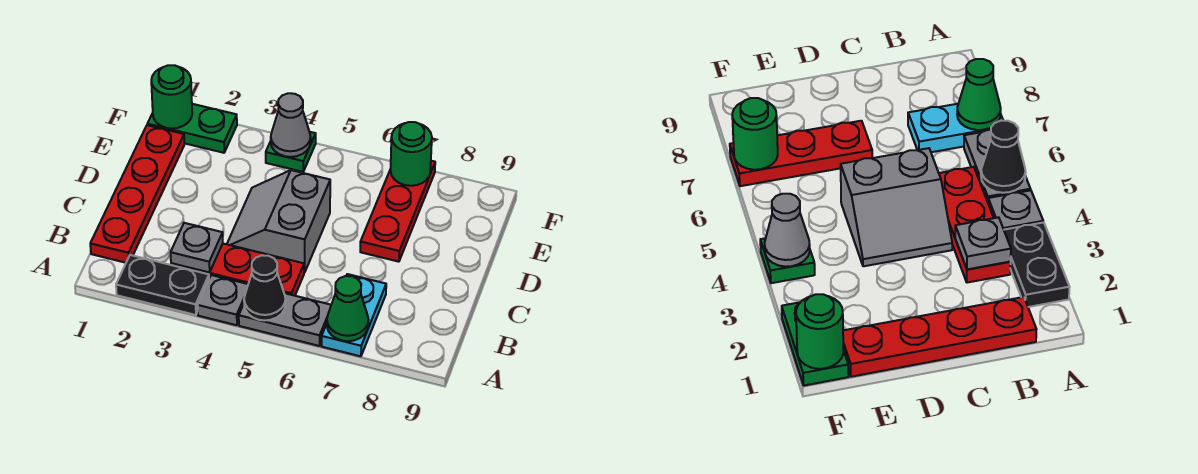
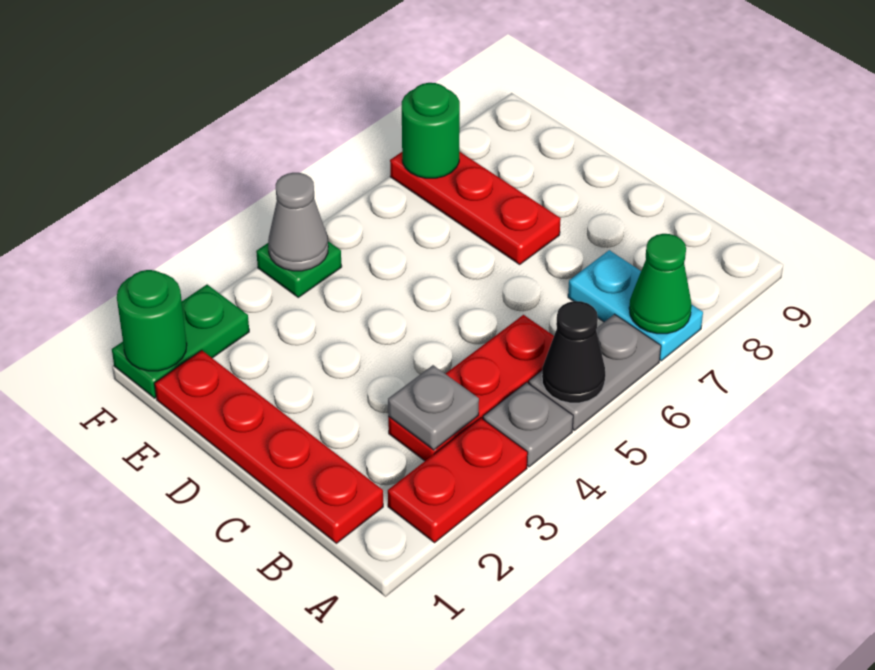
black plate A2:A3 level 1 -> red plate A2:A3 level 1
grey slope C4:D5 level 1 top 5 -> none

